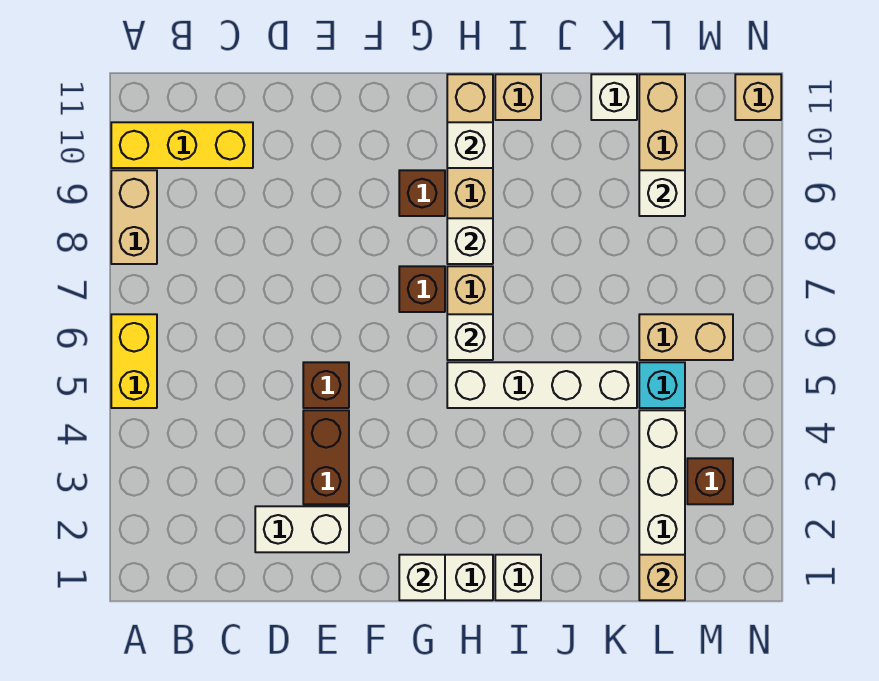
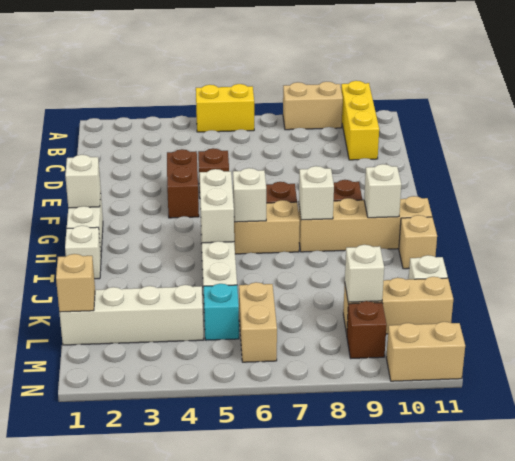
white brick D2:E2 level 1 -> white brick H5:I5 level 2
brown brick E3:E4 level 1 -> brown brick E4:F4 level 1
brown brick M3 level 1 -> brown brick M9 level 1
tan brick N11 level 1 -> tan brick N10:N11 level 1

